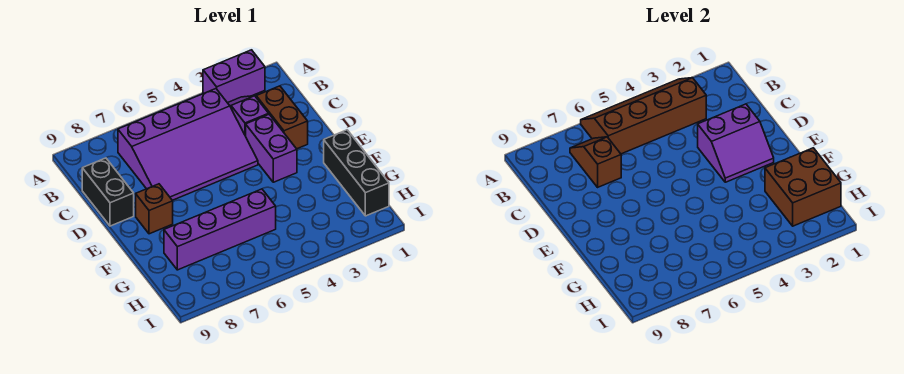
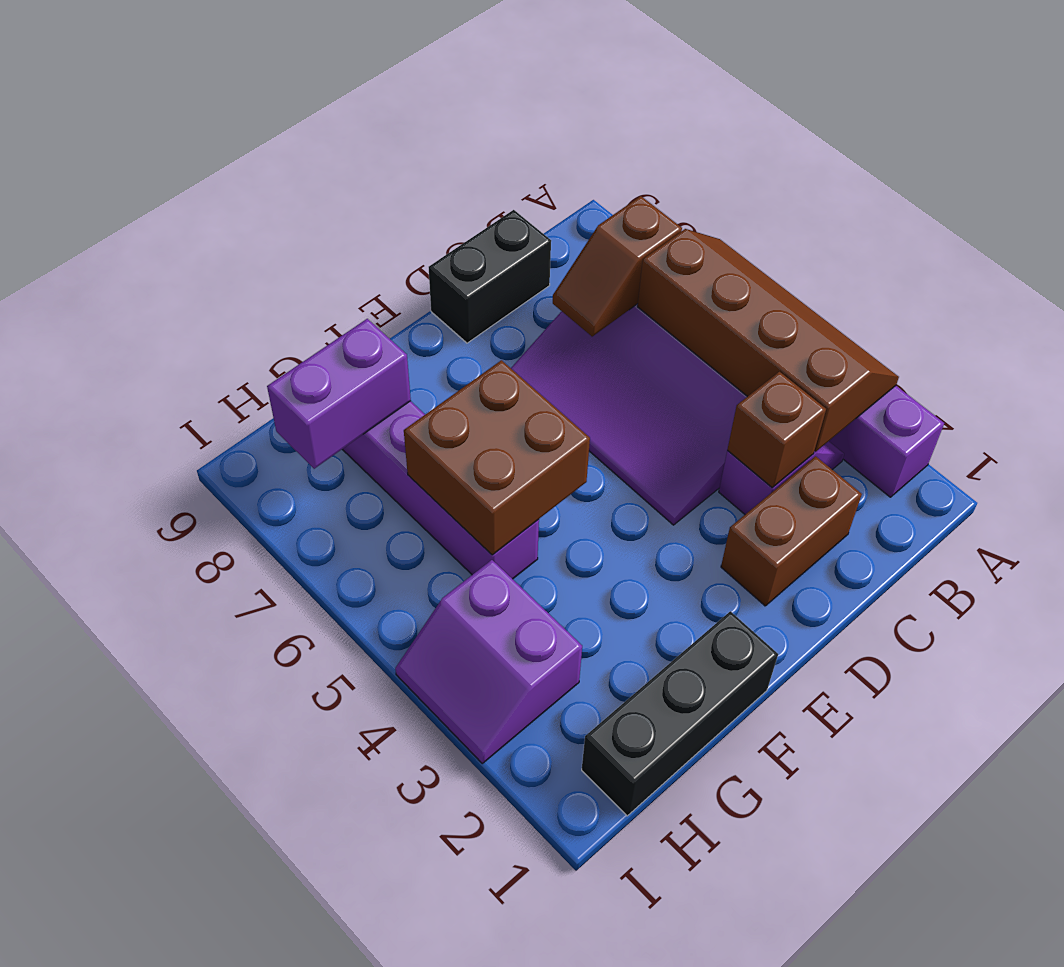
brown slope B7:C7 level 2 top C -> brown slope B7:C7 level 2 top B
purple slope D2:E3 level 2 top D -> purple slope H3:I4 level 1 top H
purple brick D3:E3 level 1 -> purple brick G8:H8 level 2
brown brick E8 level 1 -> brown brick C3 level 2
brown brick G1:H2 level 2 -> brown brick F5:G6 level 2

